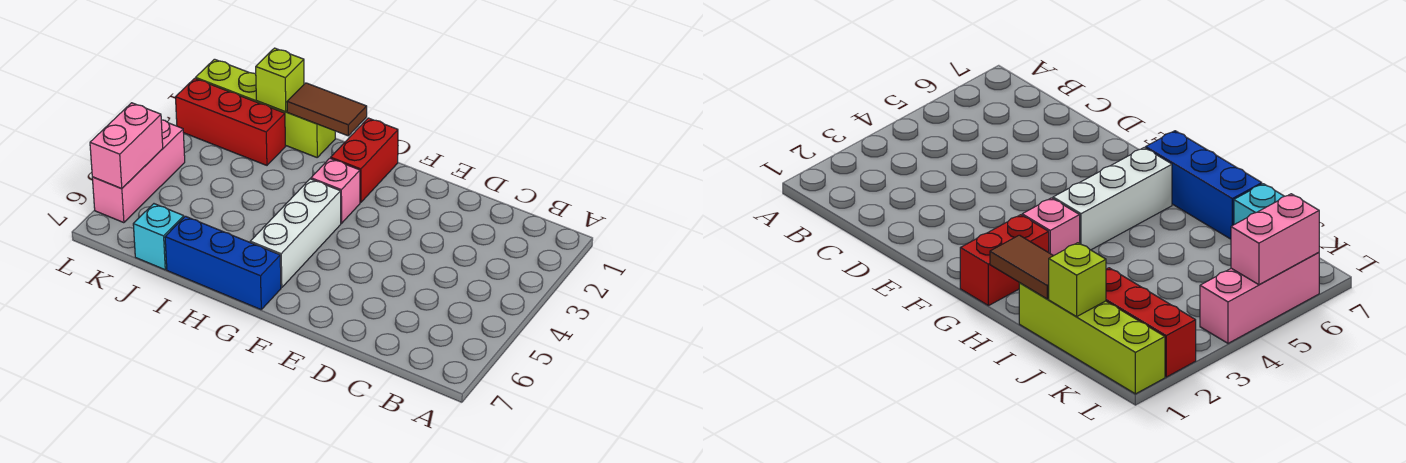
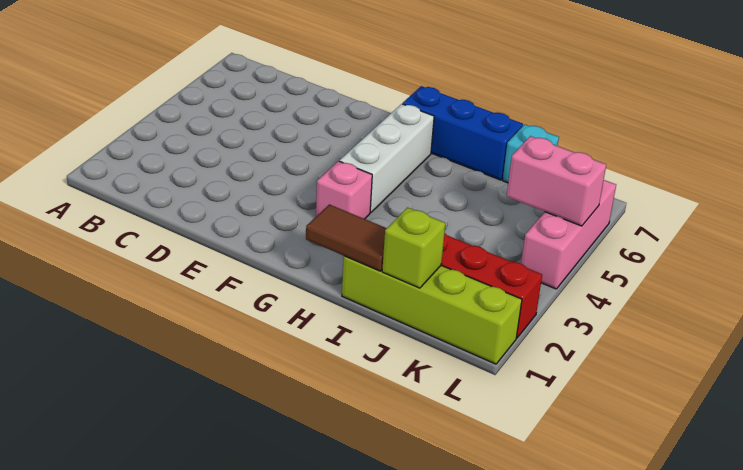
red brick G1:G2 level 1 -> none
pink brick L5:L6 level 2 -> pink brick K5:L5 level 2

